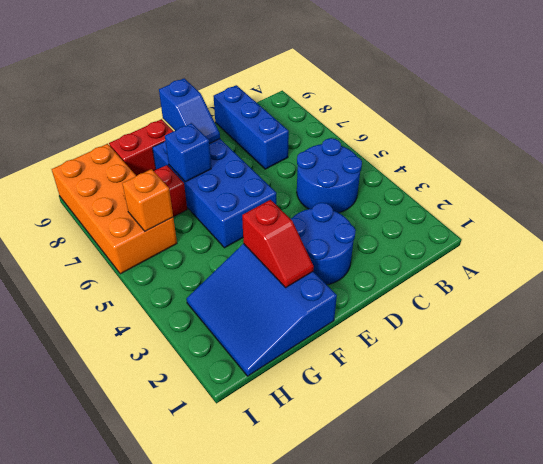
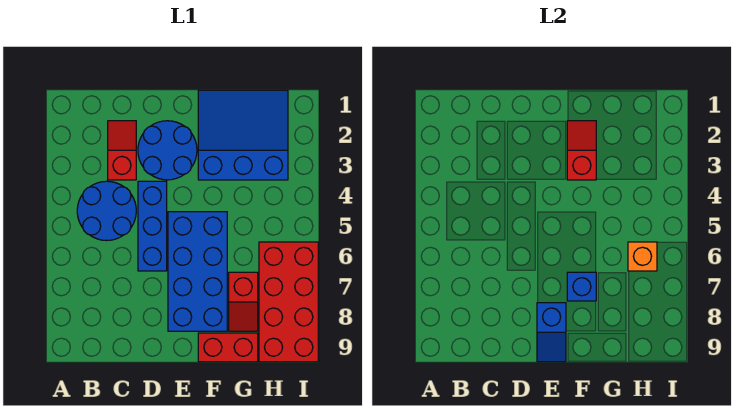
none -> red slope C2:C3 level 1 top 3
blue brick C7:C9 level 1 -> blue brick D4:D6 level 1
blue slope E8:E9 level 2 top 9 -> blue slope E8:E9 level 2 top 8
blue slope F1:H3 level 1 top F -> blue slope F1:H3 level 1 top 3
orange brick H6:I9 level 1 -> red brick H6:I9 level 1

